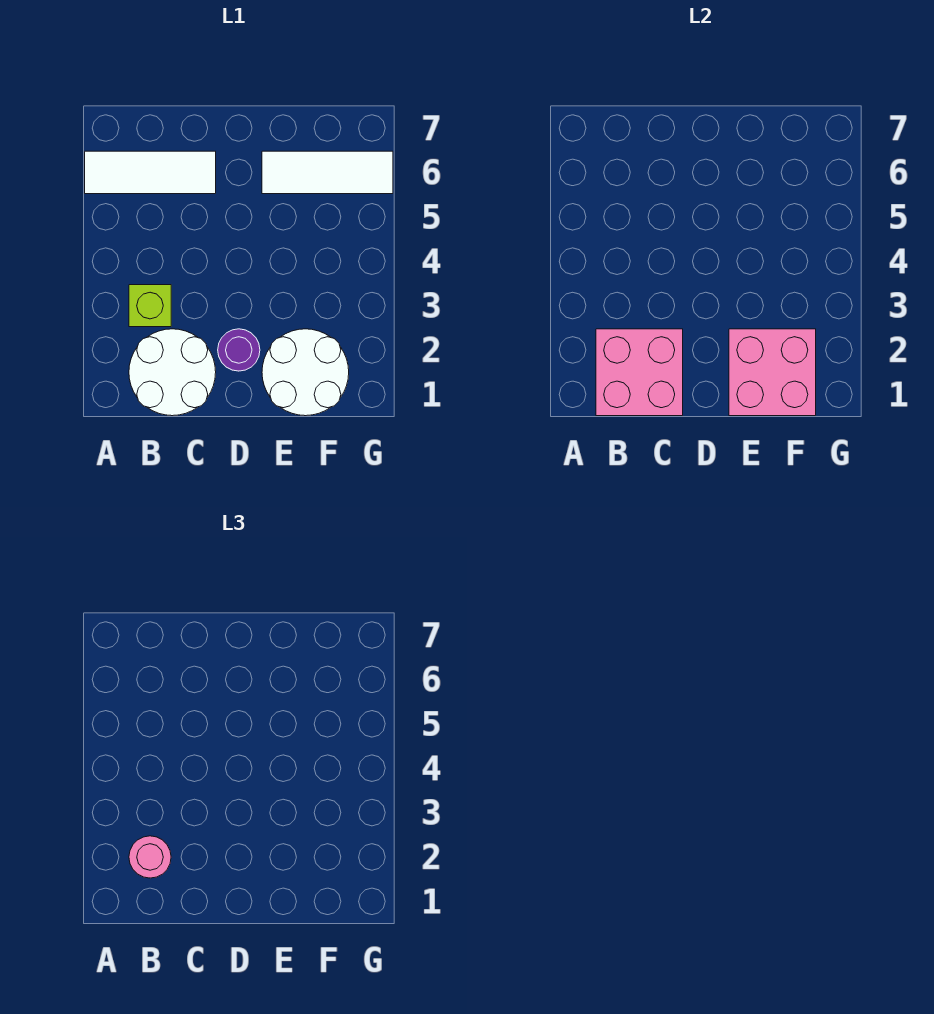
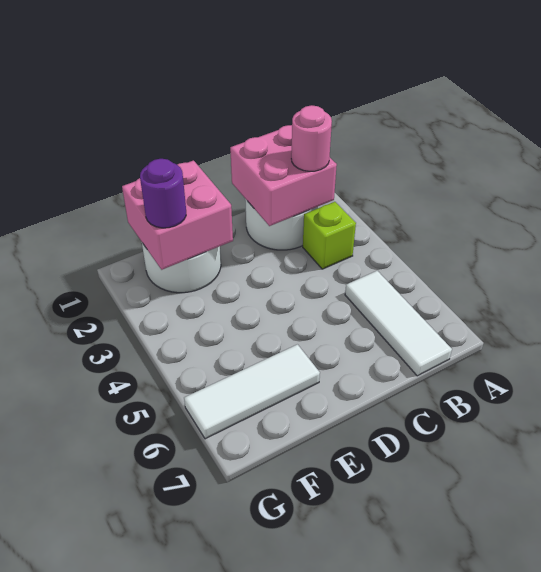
white tile A6:C6 level 1 -> white tile B5:B7 level 1
purple round brick D2 level 1 -> purple round brick F2 level 3

